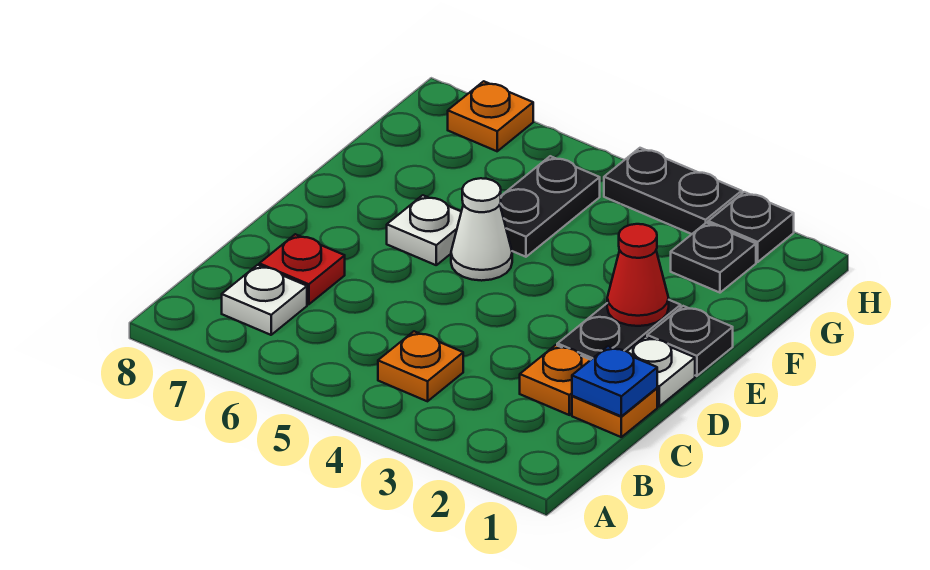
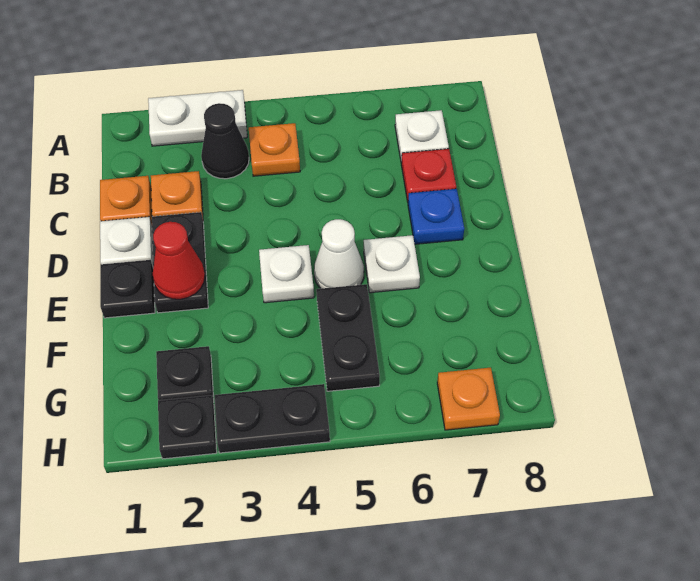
none -> white plate A2:A3 level 1
none -> black cone B3 level 1
blue plate C1 level 2 -> blue plate D7 level 1
none -> white plate E4 level 1

